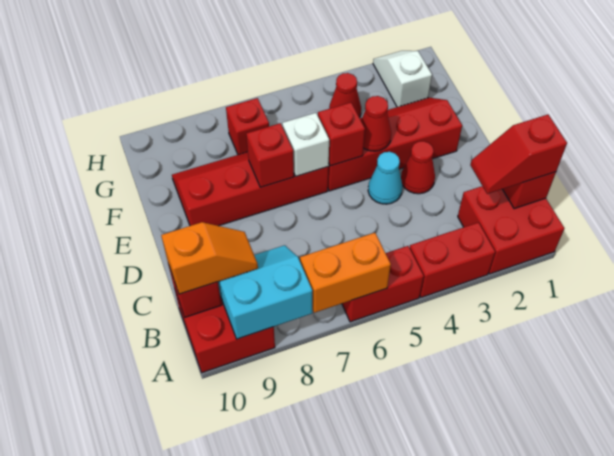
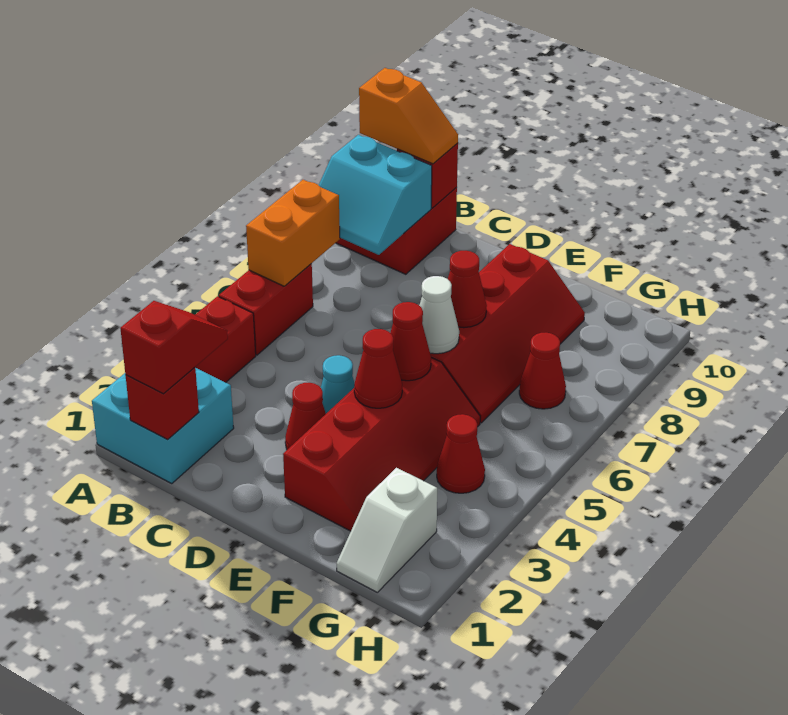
red brick A1:B2 level 1 -> cyan brick A1:B2 level 1
cyan slope A8:B9 level 2 top A -> cyan slope A8:B9 level 2 top 9
orange slope B9:B10 level 3 top 10 -> orange slope A10:B10 level 3 top A
red brick E5 level 2 -> red cone E5 level 2
white brick E6 level 2 -> white cone E6 level 2
red brick E7 level 2 -> red cone E7 level 2
white slope G2:H2 level 1 top G -> white slope G1:G2 level 1 top 2
red brick G7 level 1 -> red cone G7 level 1

